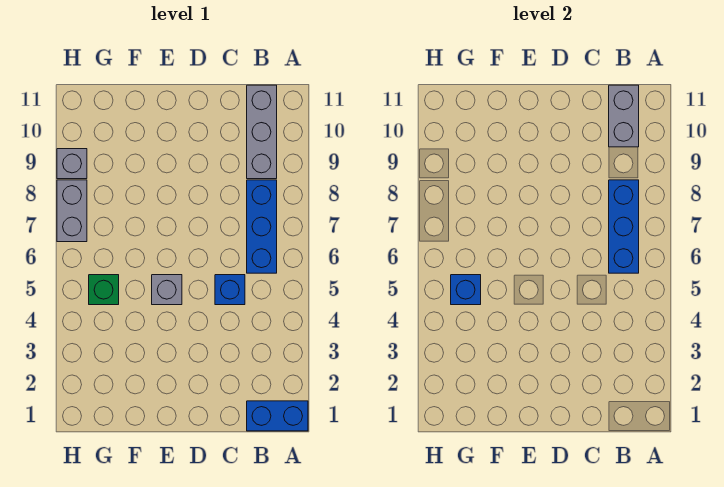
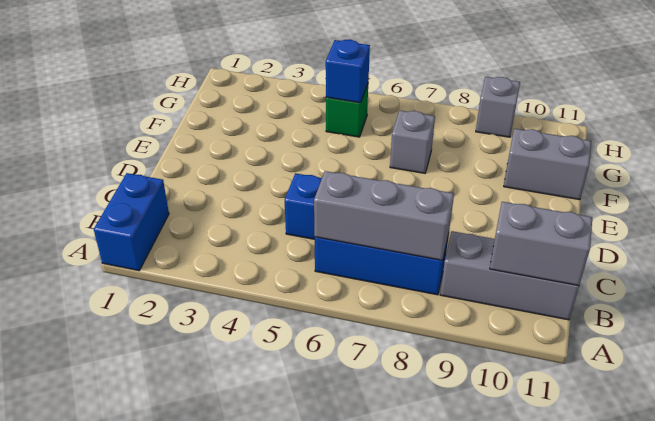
blue brick B6:B8 level 2 -> grey brick B6:B8 level 2
grey brick E5 level 1 -> grey brick F7 level 1
grey brick H7:H8 level 1 -> grey brick F10:F11 level 1

